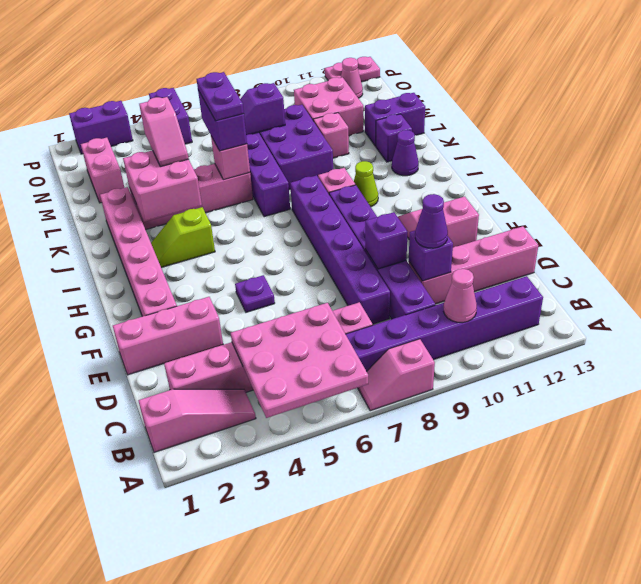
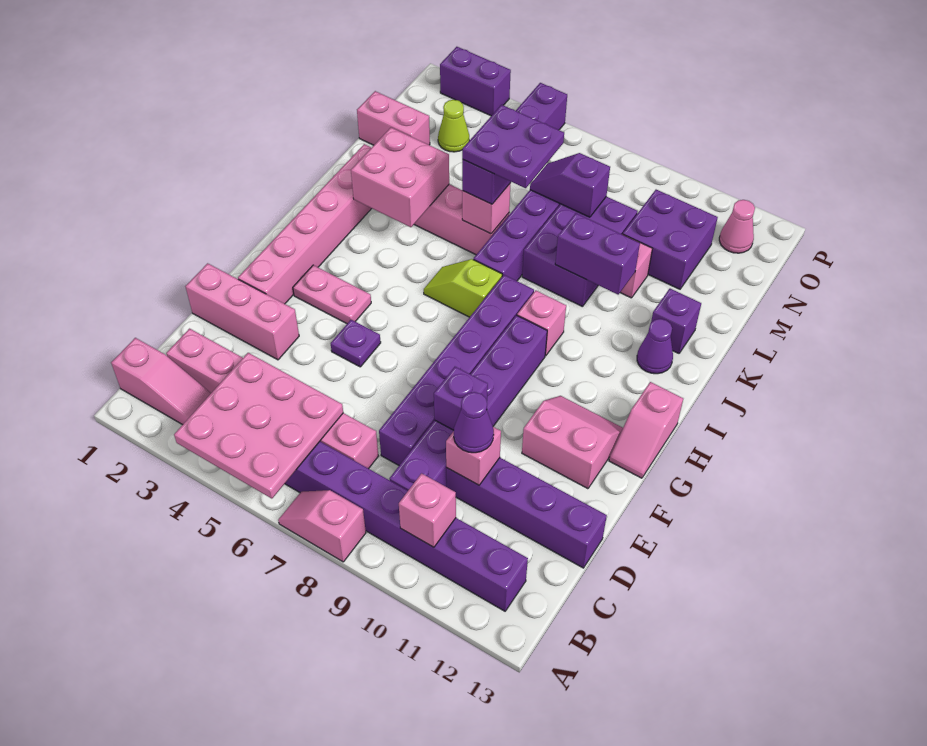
pink cone B10 level 2 -> pink brick B10 level 2
pink brick D10:D13 level 1 -> purple brick D10:D13 level 1
purple brick D10 level 2 -> pink brick D10 level 2
lime slope I3:I4 level 1 top 4 -> lime slope I6:I7 level 1 top 7
lime cone I10 level 1 -> lime cone N3 level 1
pink slope K4:L4 level 3 top L -> pink slope G13:H13 level 1 top H
purple plate K6:L6 level 4 -> purple plate K6:L7 level 4
purple brick L12:L13 level 1 -> purple brick K9:K10 level 2
pink brick M2:N2 level 1 -> pink brick M1:M2 level 1
pink brick M10:N11 level 1 -> purple brick M10:N11 level 1
pink plate P12:P13 level 1 -> pink plate G3:G4 level 1

